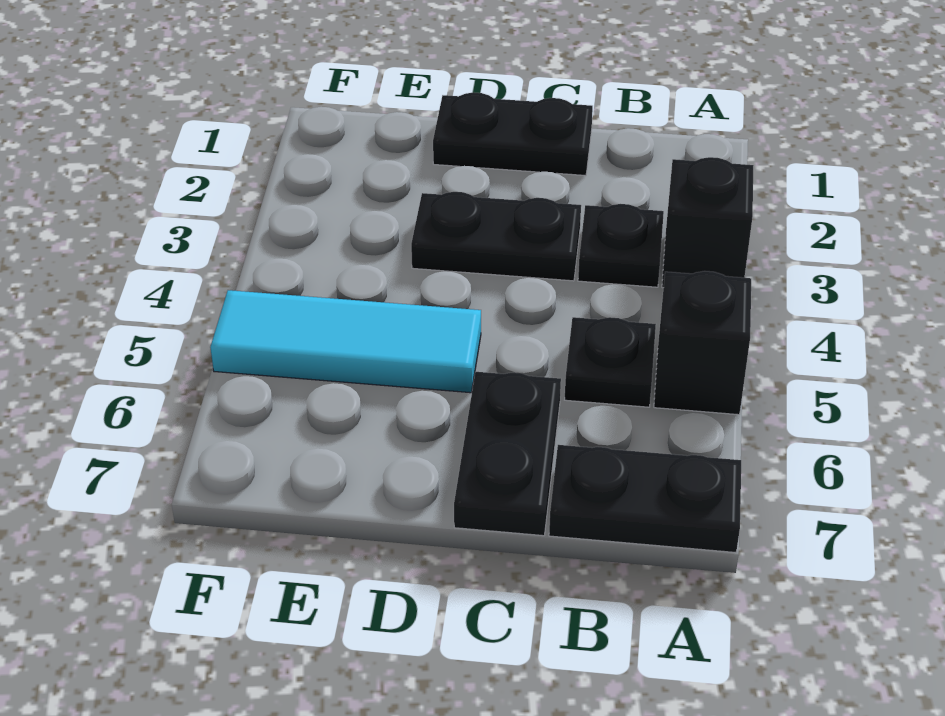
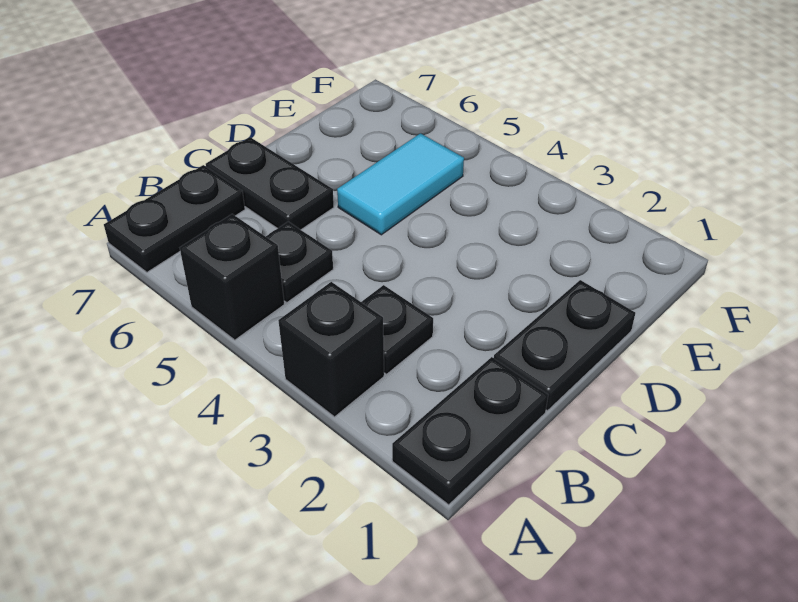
black plate C3:D3 level 1 -> black plate A1:B1 level 1
cyan tile D5:F5 level 1 -> cyan tile D5:E5 level 1

